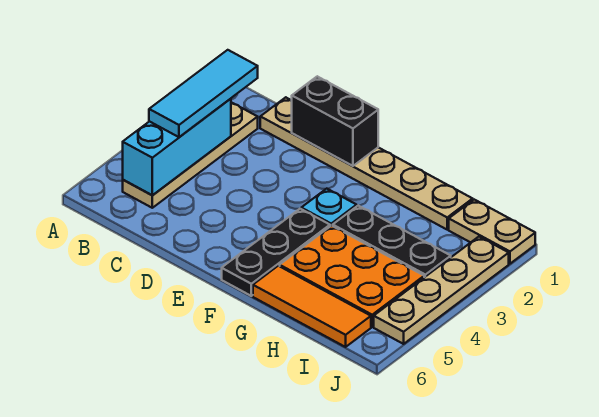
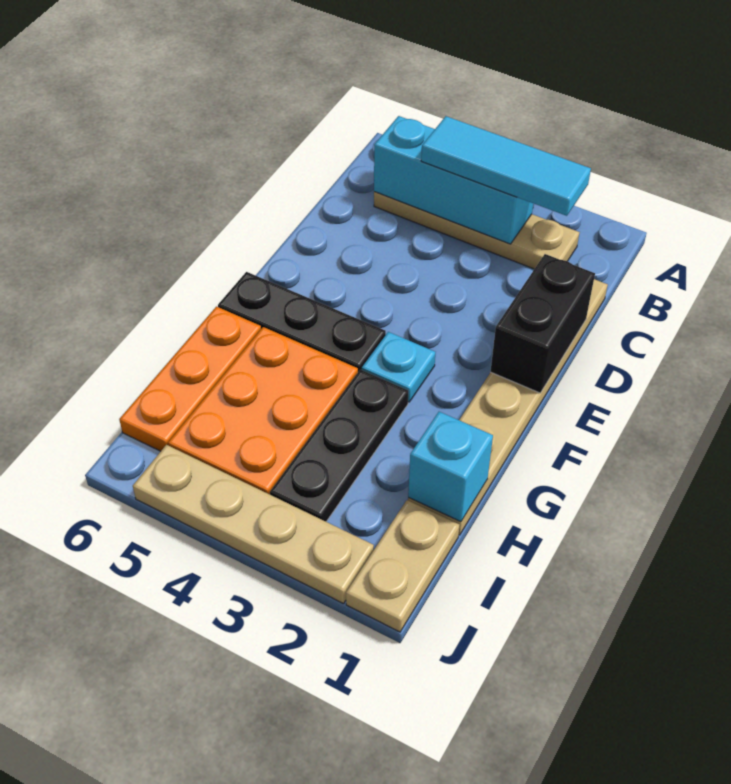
orange tile G6:I6 level 1 -> orange plate G6:I6 level 1
none -> cyan brick H1 level 2

